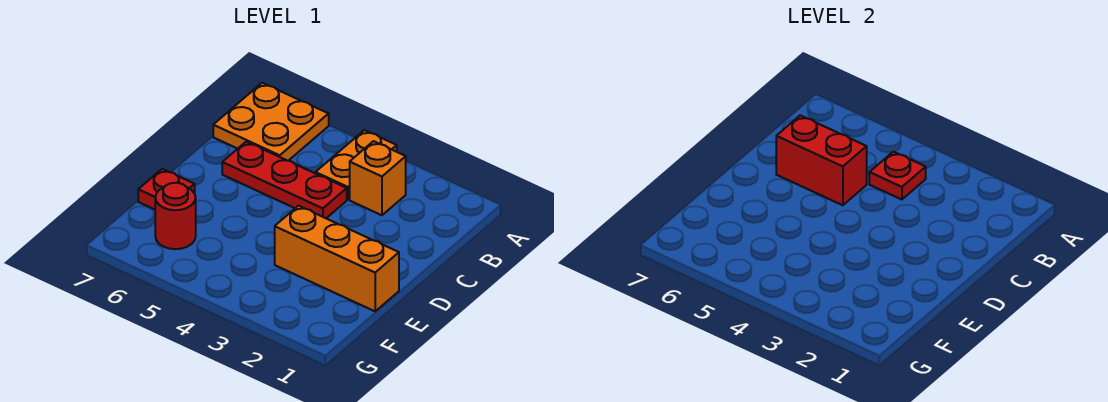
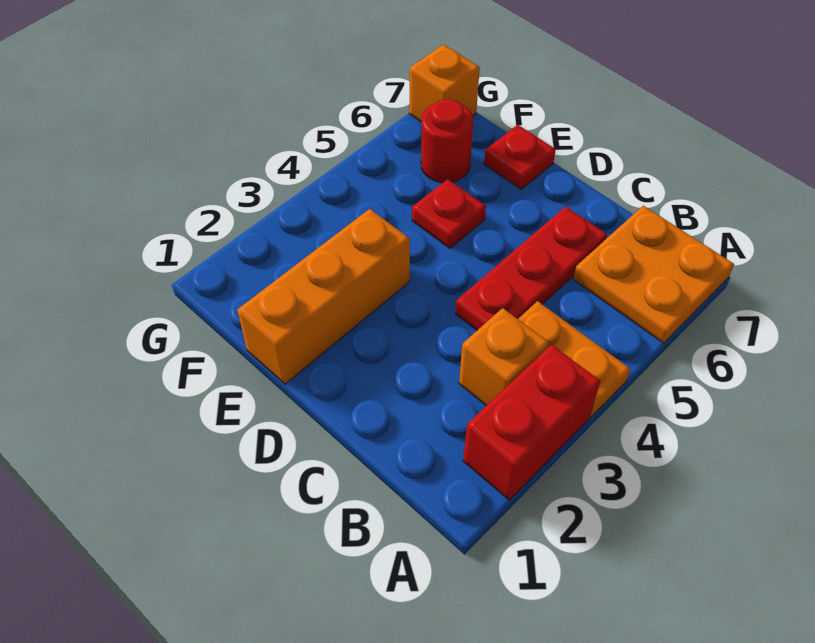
red plate B4 level 2 -> red plate E5 level 1
red brick C5:C6 level 2 -> red brick A2:A3 level 1
none -> orange brick G7 level 1

